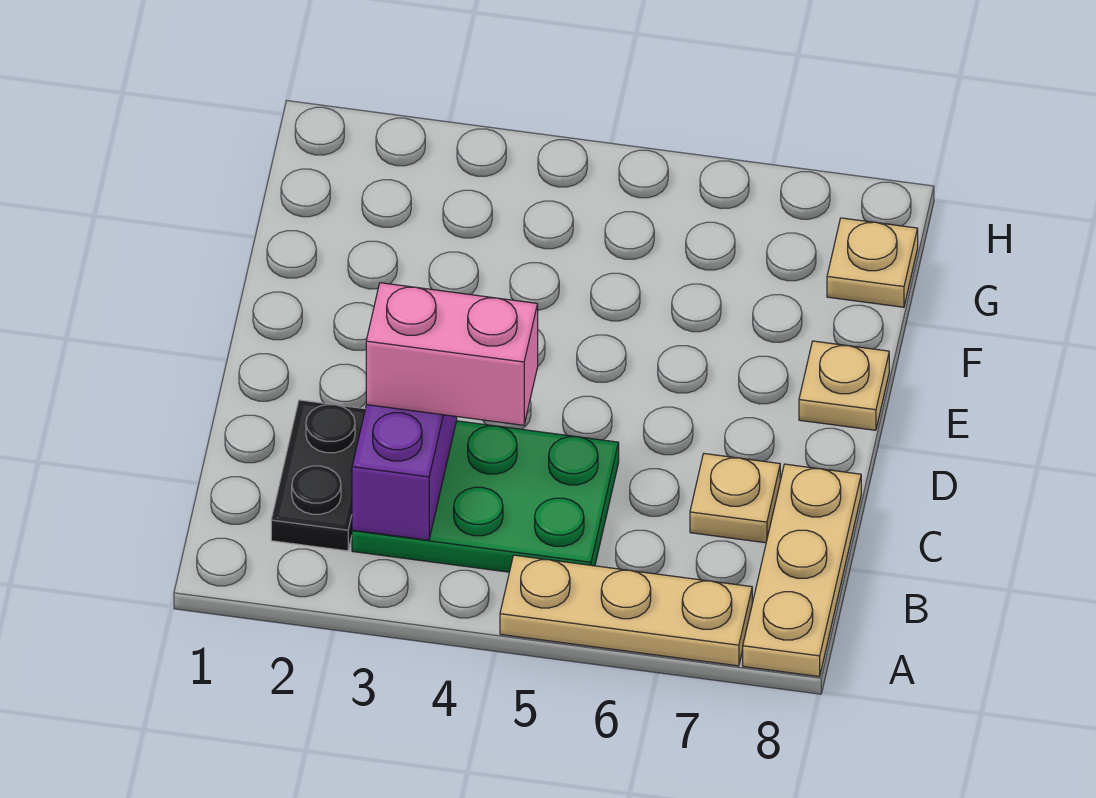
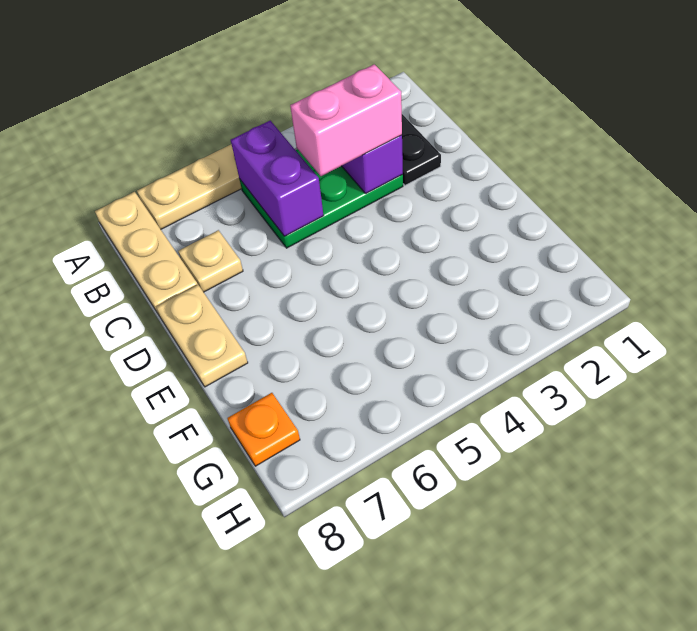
none -> purple brick B5:C5 level 2
tan plate E8 level 1 -> tan plate D8:E8 level 1
tan plate G8 level 1 -> orange plate G8 level 1

